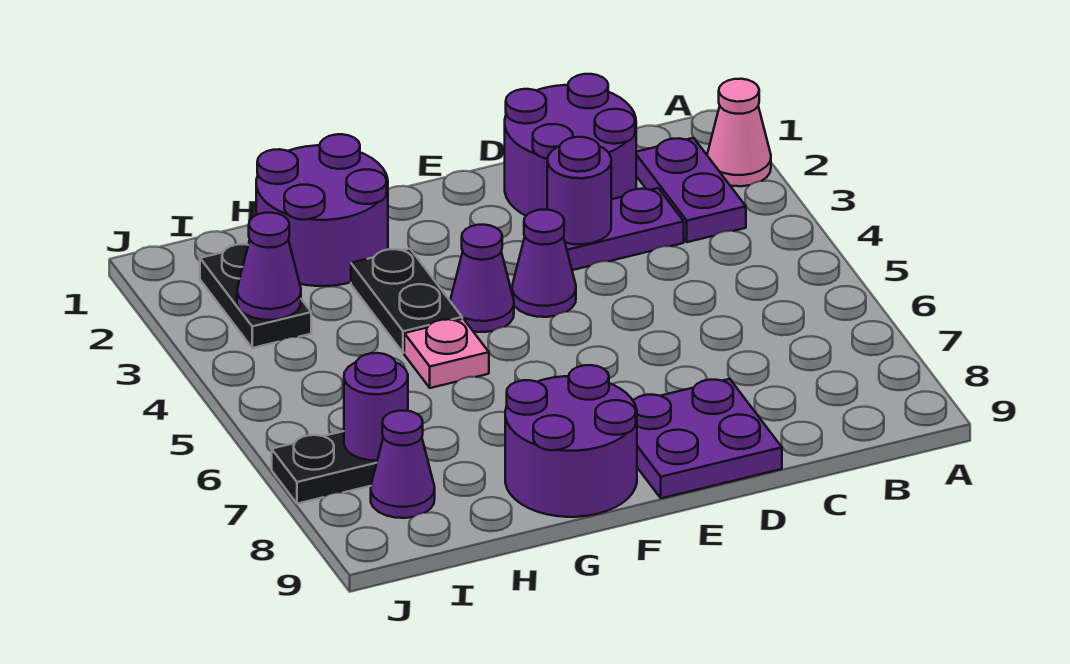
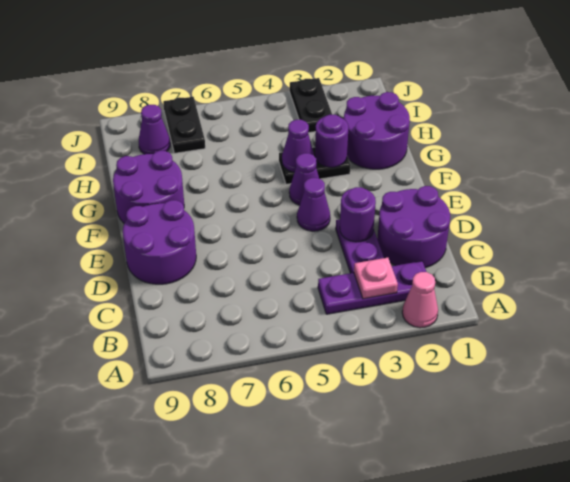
purple plate B2:B3 level 1 -> purple plate B2:B4 level 1
purple plate D8:E9 level 1 -> purple round brick D8:E9 level 1
pink plate G5 level 1 -> pink plate B3 level 2
black plate I2:I3 level 1 -> black plate I3:J3 level 1
purple cone I3 level 2 -> purple cone G4 level 2
purple round brick I7 level 2 -> purple round brick G3 level 2

